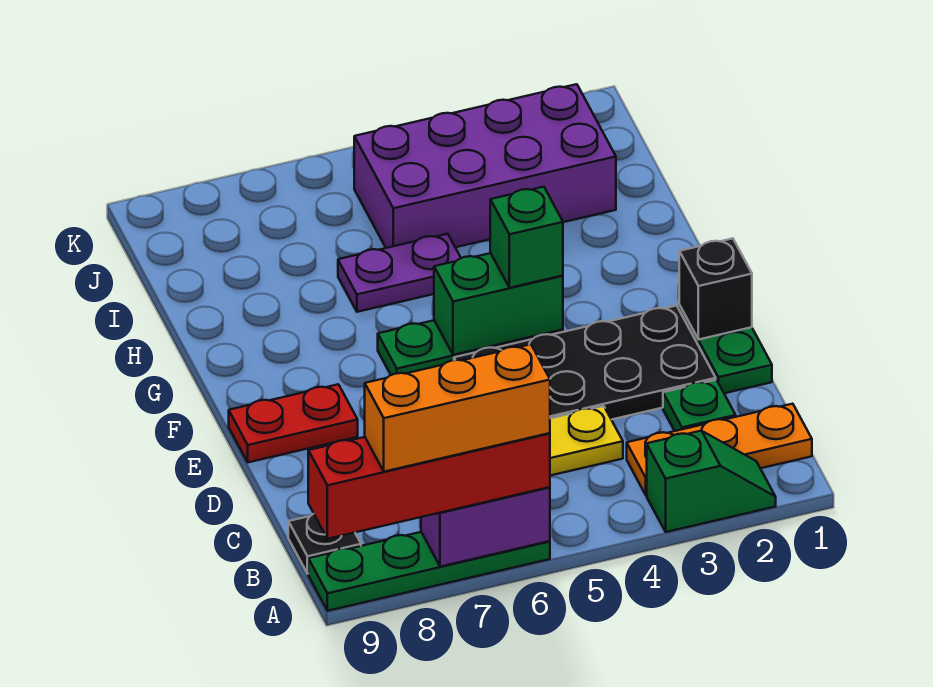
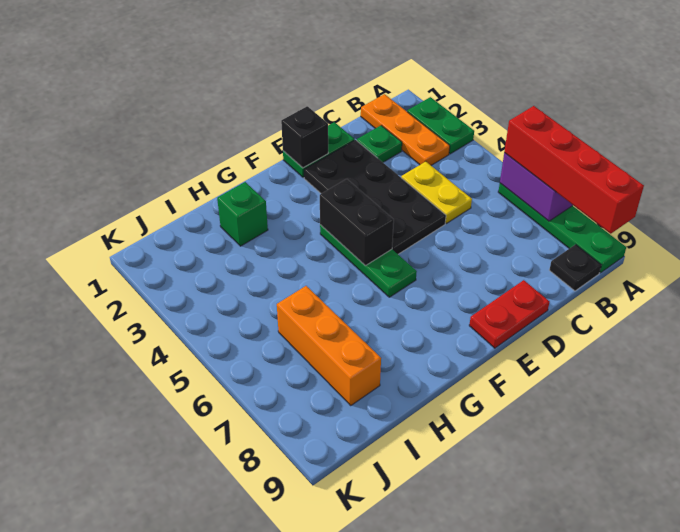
green slope A2:A3 level 1 top 3 -> green plate A2:A3 level 1
orange brick A6:A8 level 4 -> orange brick I6:I8 level 1
red plate E8:E9 level 1 -> red plate D9:E9 level 1
green brick F4:F5 level 2 -> black brick F4:F5 level 2
green brick F4 level 3 -> green brick H2 level 1
purple plate H5:H6 level 1 -> none
purple brick I2:J5 level 1 -> none

